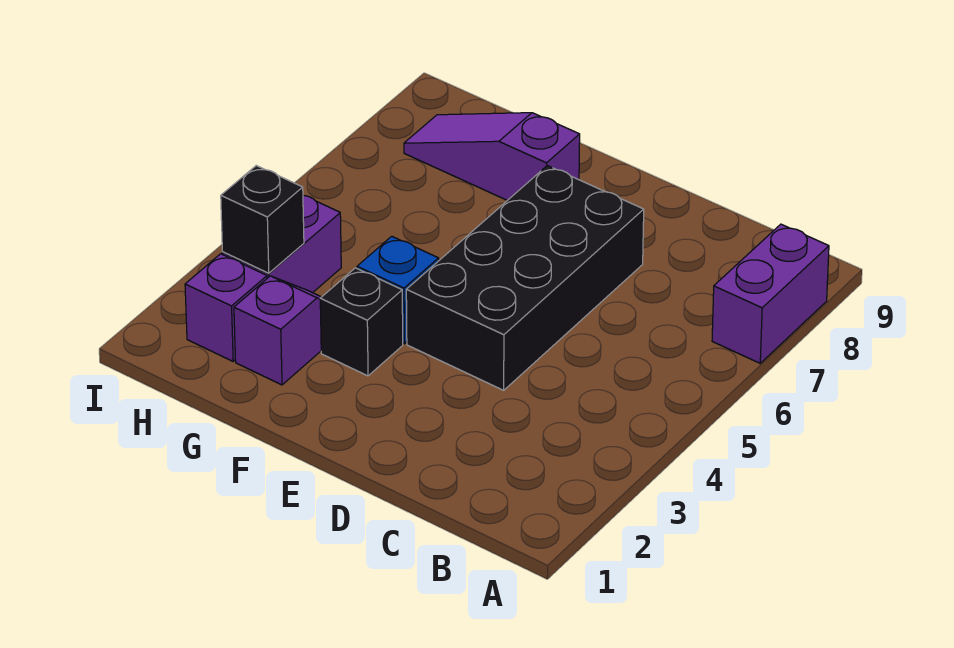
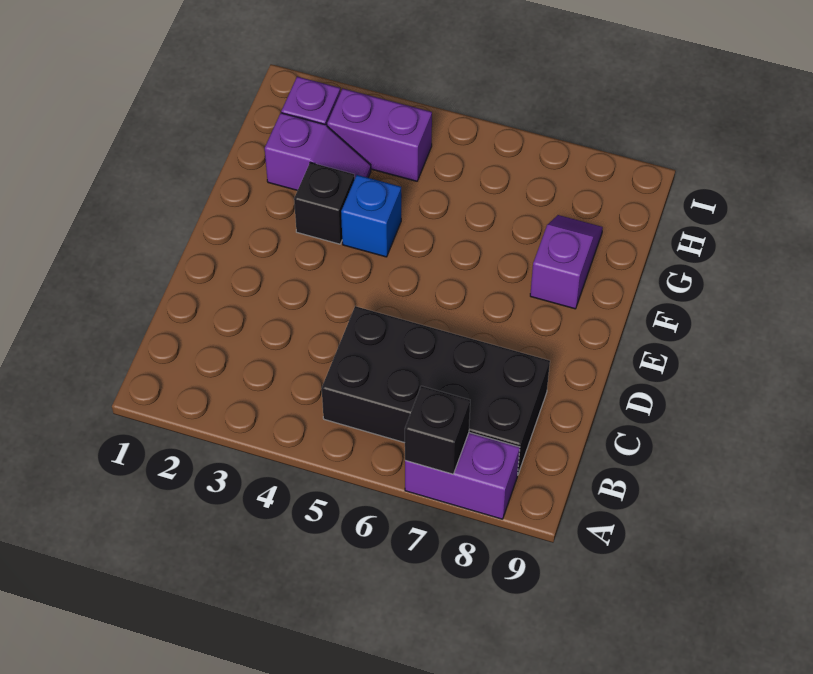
black brick D4:E7 level 1 -> black brick B5:C8 level 1
purple slope F8:H8 level 1 top F -> purple slope F8:G8 level 1 top F
black brick H3 level 2 -> black brick A7 level 2

